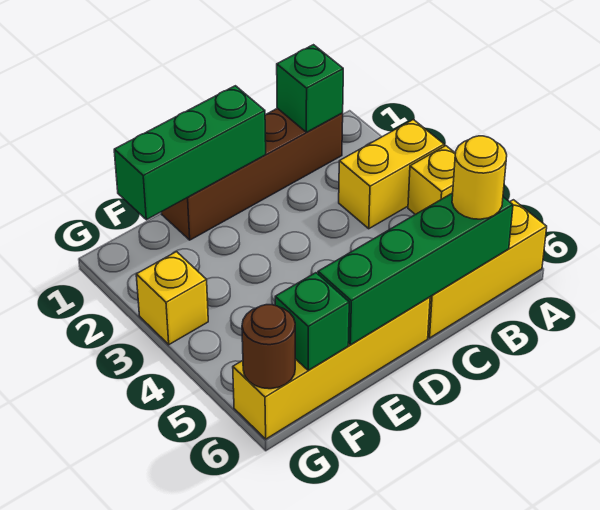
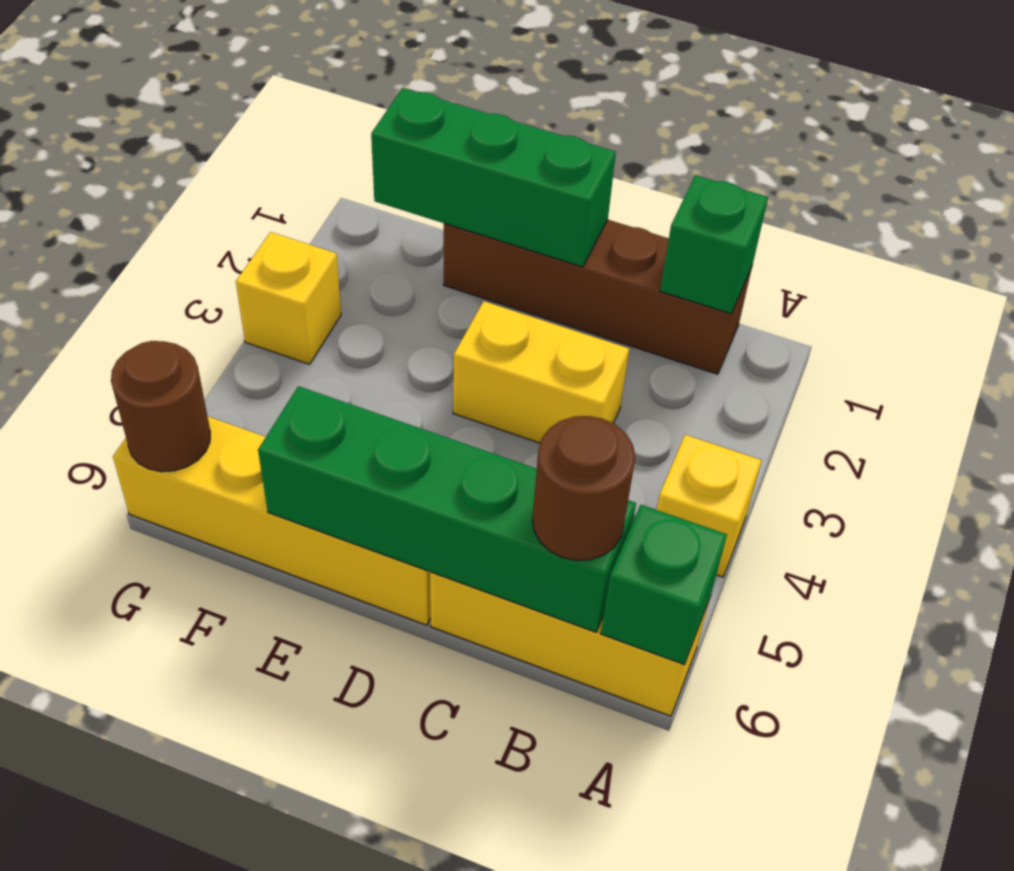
yellow brick A3:B3 level 1 -> yellow brick C3:D3 level 1
yellow round brick B6 level 3 -> brown round brick B6 level 3
green brick F6 level 2 -> green brick A6 level 2

